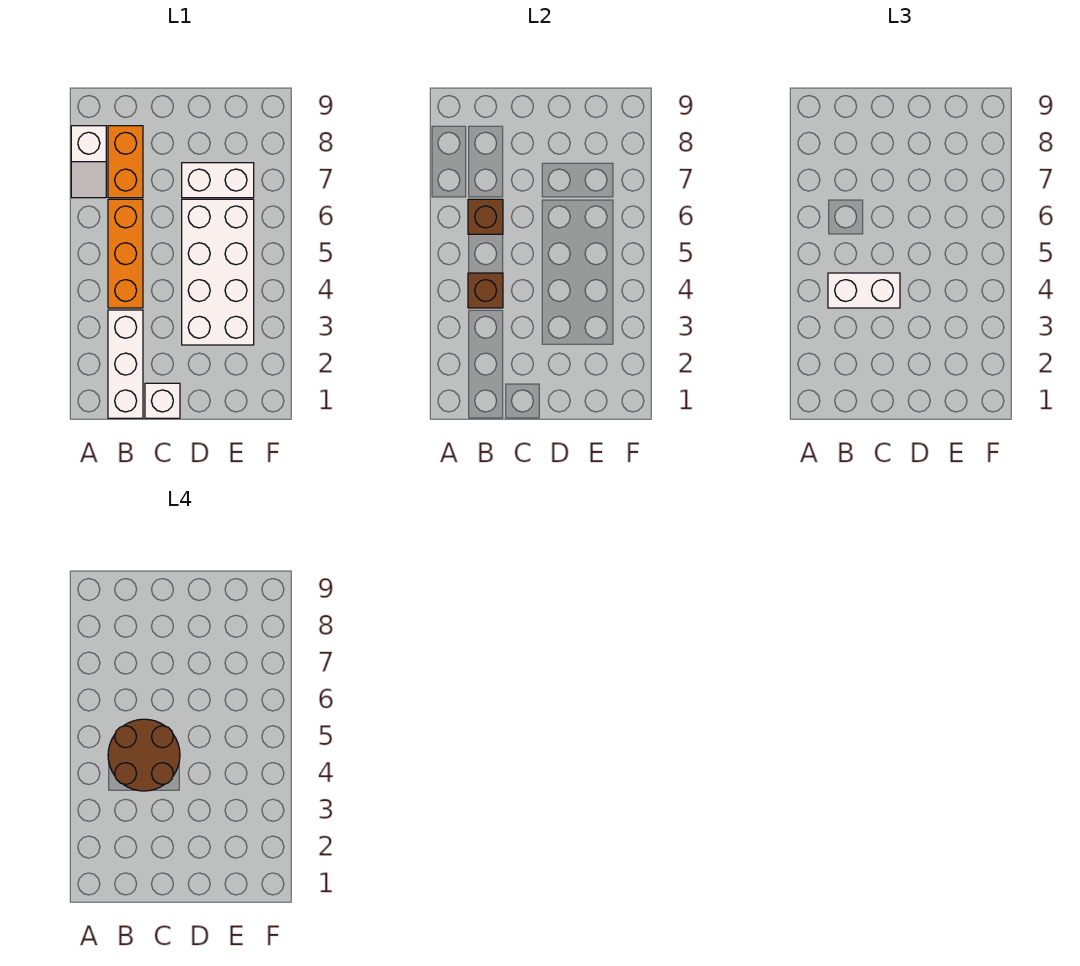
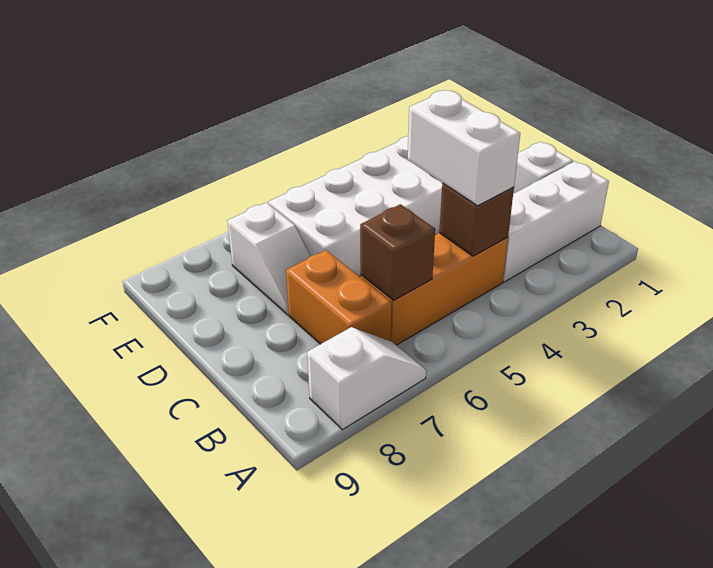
brown round brick B4:C5 level 4 -> none
orange brick B7:B8 level 1 -> orange brick B7:C7 level 1
white brick D7:E7 level 1 -> white slope D7:E7 level 1 top E

